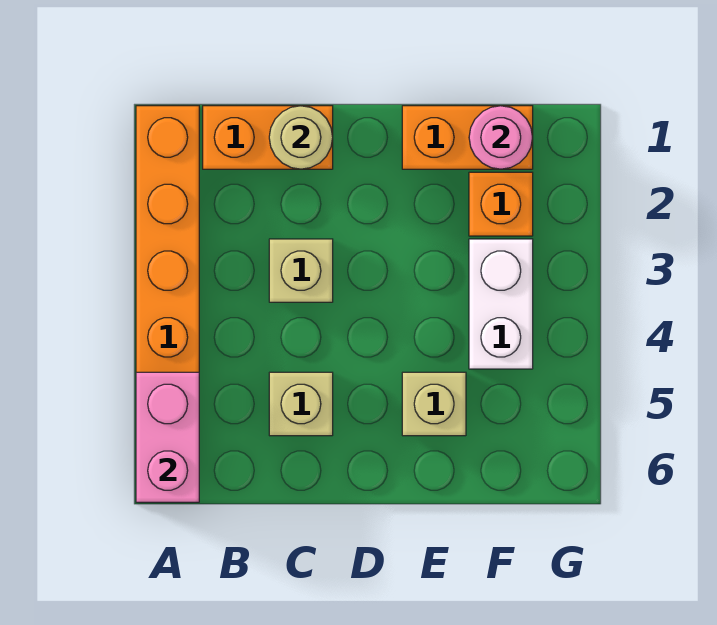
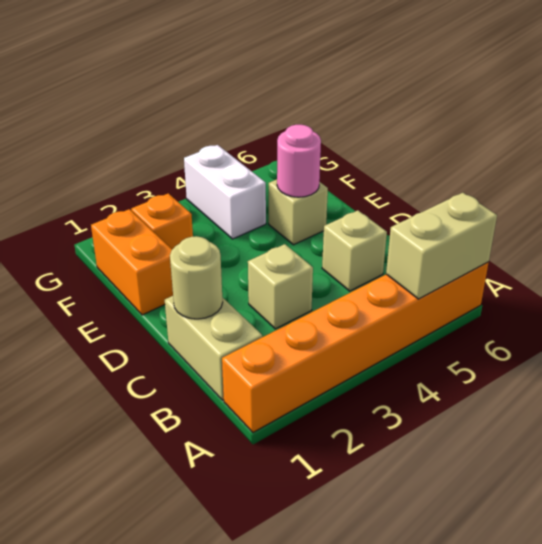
pink brick A5:A6 level 2 -> tan brick A5:A6 level 2
orange brick B1:C1 level 1 -> tan brick B1:C1 level 1
pink round brick F1 level 2 -> pink round brick E5 level 2
white brick F3:F4 level 1 -> white brick F4:G4 level 1

